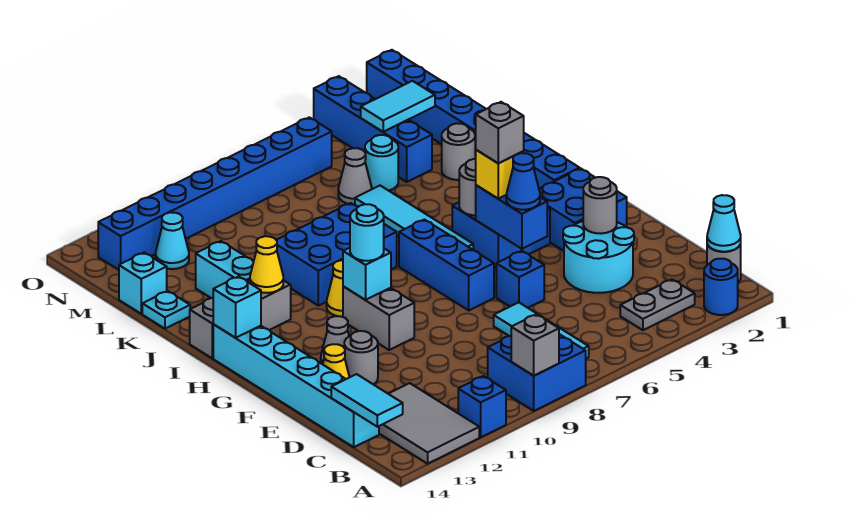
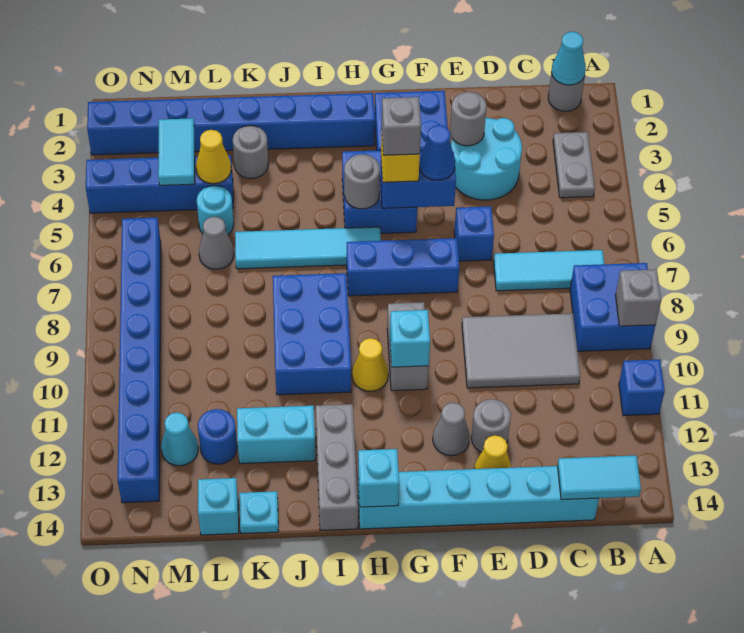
blue round brick A2 level 1 -> blue round brick L12 level 1
grey tile A12:C13 level 1 -> grey tile C9:E10 level 1
grey brick F10:G10 level 1 -> grey brick G9:G10 level 1
cyan round brick G10 level 3 -> none
yellow cone I12 level 2 -> yellow cone L4 level 2

